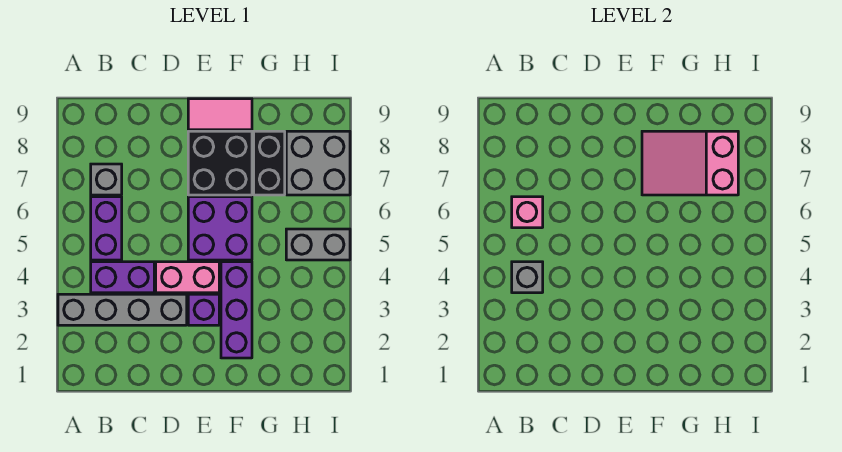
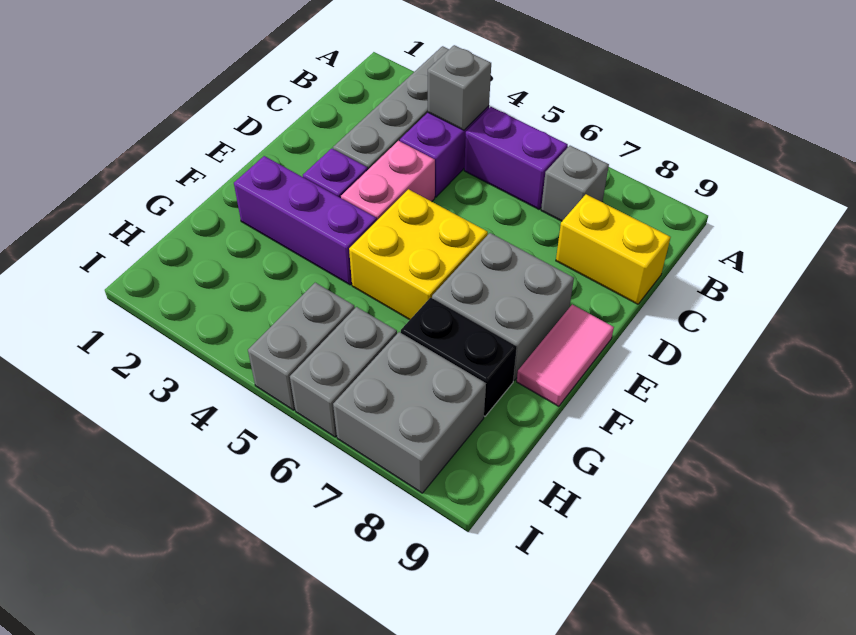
pink brick B6 level 2 -> none
none -> yellow brick C8:C9 level 1
purple brick E5:F6 level 1 -> yellow brick E5:F6 level 1
black brick E7:F8 level 1 -> grey brick E7:F8 level 1
pink slope F7:H8 level 2 top H -> none
none -> grey brick H6:I6 level 1

